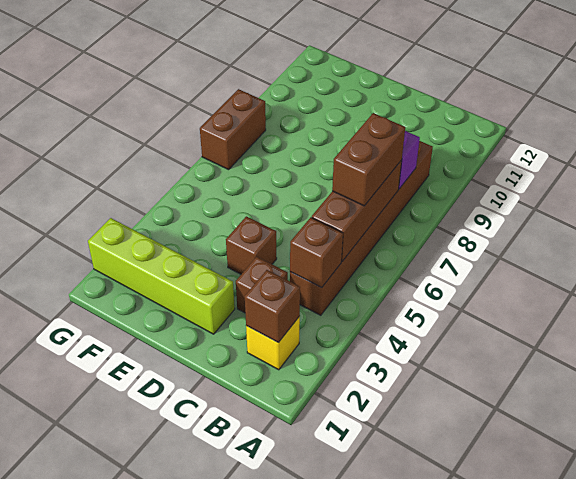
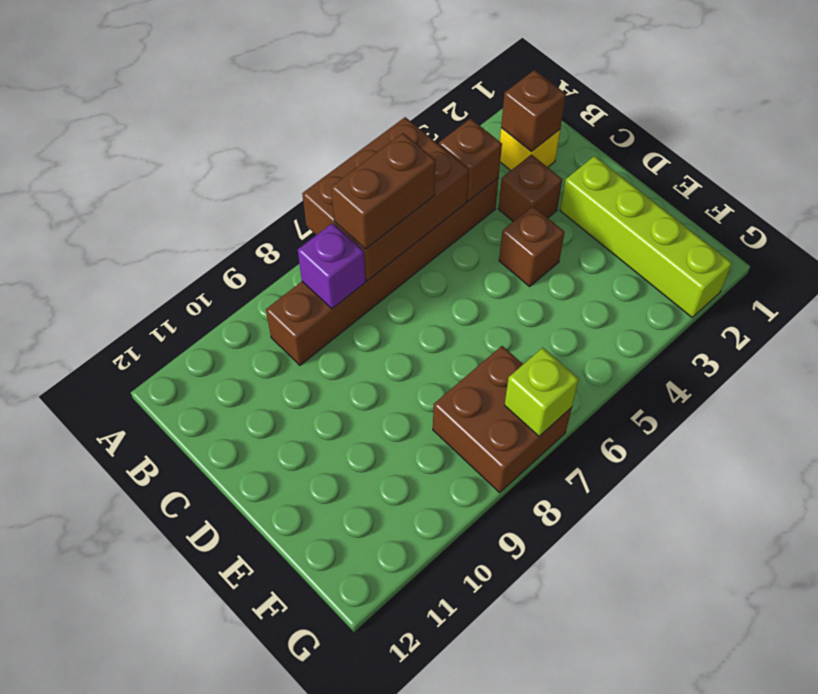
brown brick B5:B7 level 2 -> brown brick A5:B7 level 2
brown brick G7:G8 level 1 -> brown brick F7:G8 level 1
none -> lime brick G7 level 2

